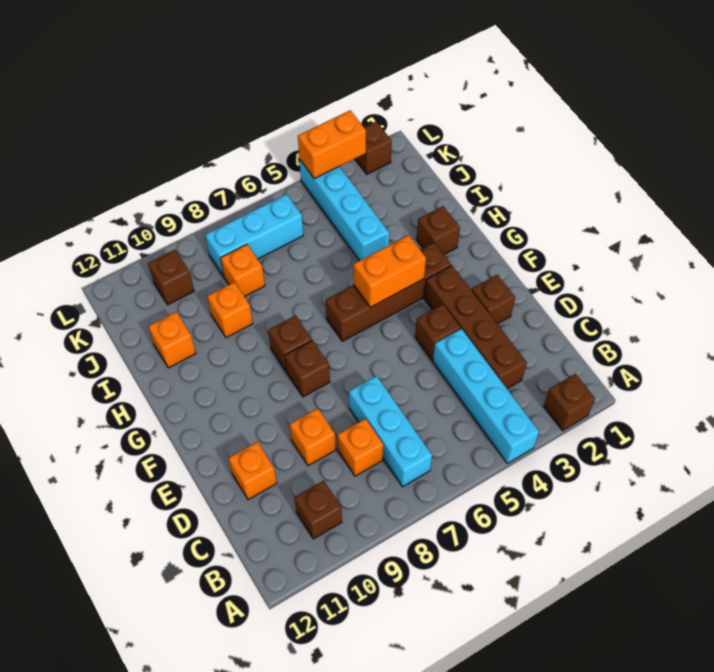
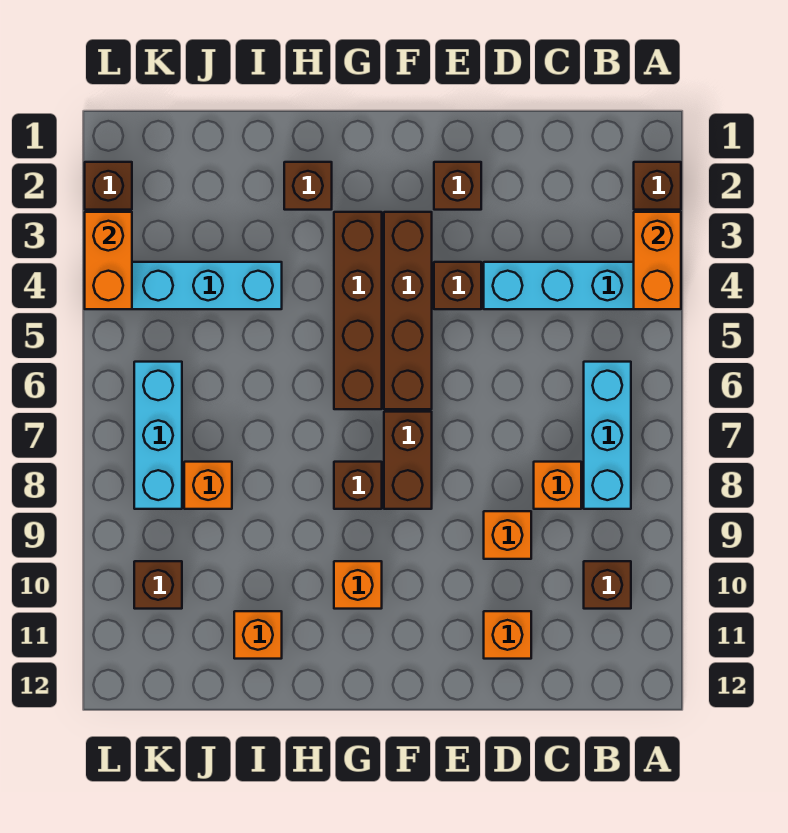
cyan brick B7:D7 level 1 -> cyan brick B6:B8 level 1
brown brick C3:F3 level 1 -> brown brick F3:F6 level 1
brown brick F8 level 1 -> brown brick F7:F8 level 1
orange brick G4:G5 level 2 -> orange brick A3:A4 level 2
orange brick I9 level 1 -> orange brick G10 level 1

